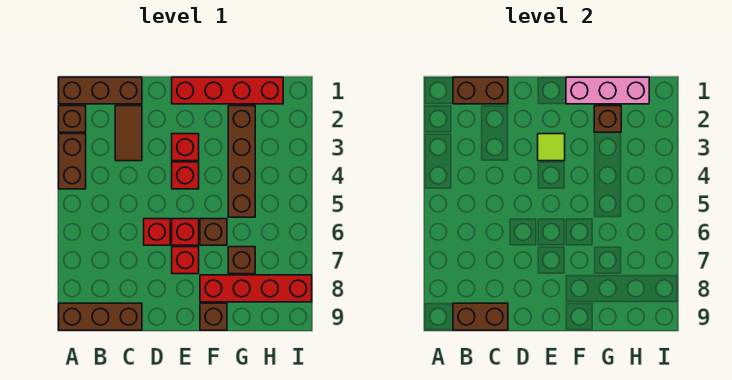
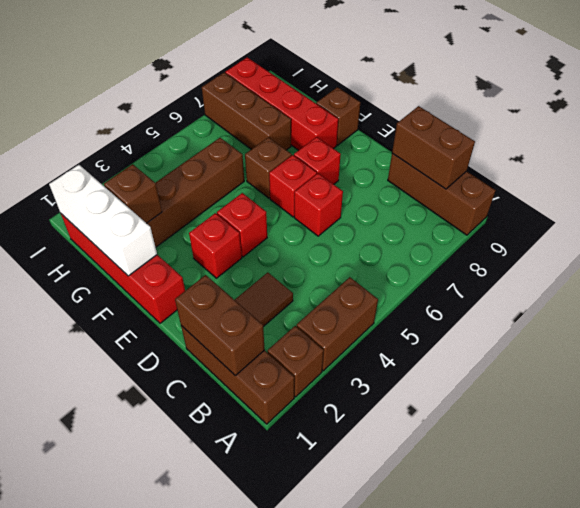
lime tile E3 level 2 -> none
pink brick F1:H1 level 2 -> white brick F1:H1 level 2
brown brick G7 level 1 -> brown brick G7:I7 level 1

